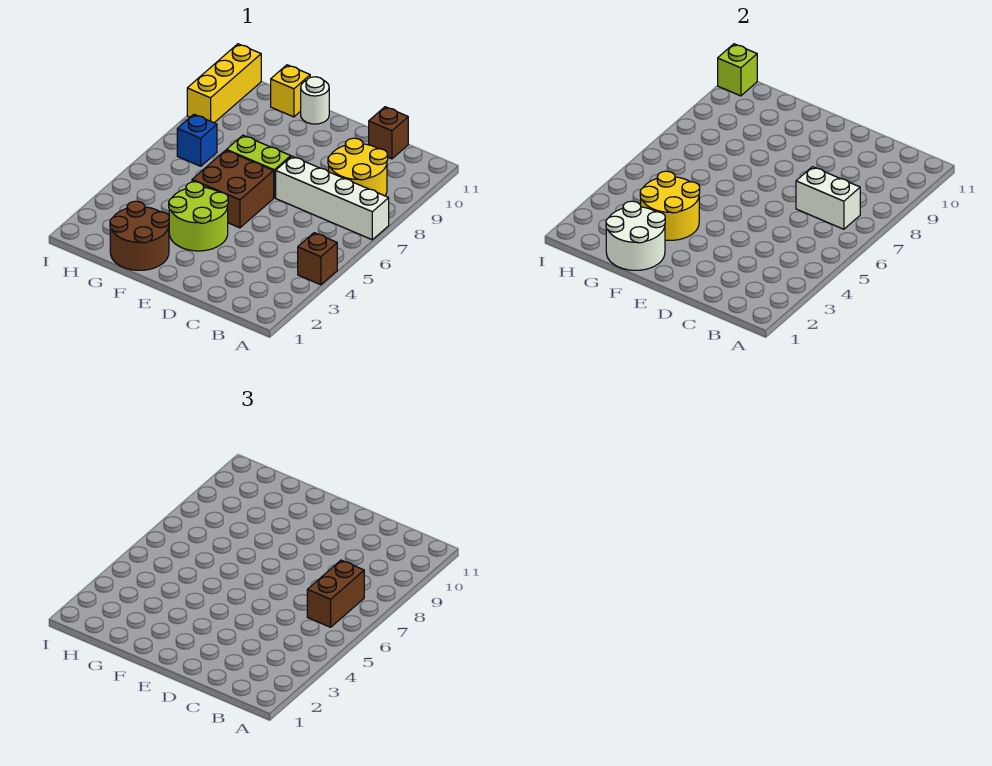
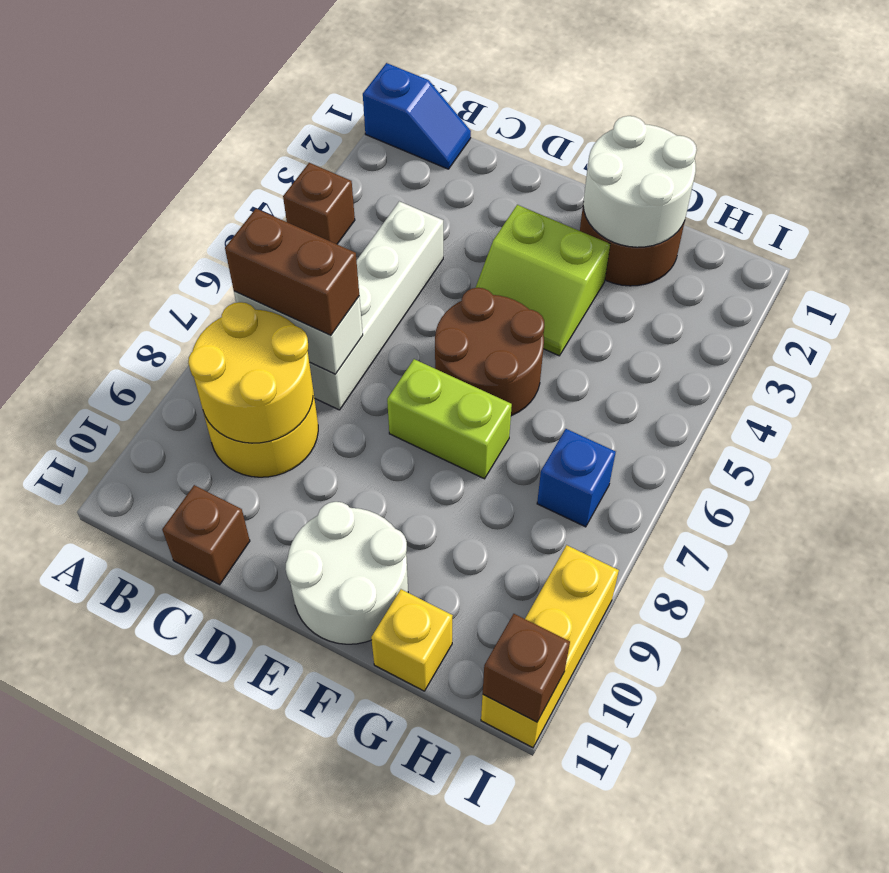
none -> blue slope A1:B1 level 1 top A
white brick A7:D7 level 1 -> white brick C4:C7 level 1
brown brick B6:B7 level 3 -> brown brick B7:C7 level 3
lime round brick E3:F4 level 1 -> lime slope E3:F4 level 1 top 3
brown brick E5:F6 level 1 -> brown round brick E5:F6 level 1
yellow round brick F3:G4 level 2 -> yellow round brick B8:C9 level 2
white round brick F11 level 1 -> white round brick E10:F11 level 1
lime brick I11 level 2 -> brown brick I11 level 2

